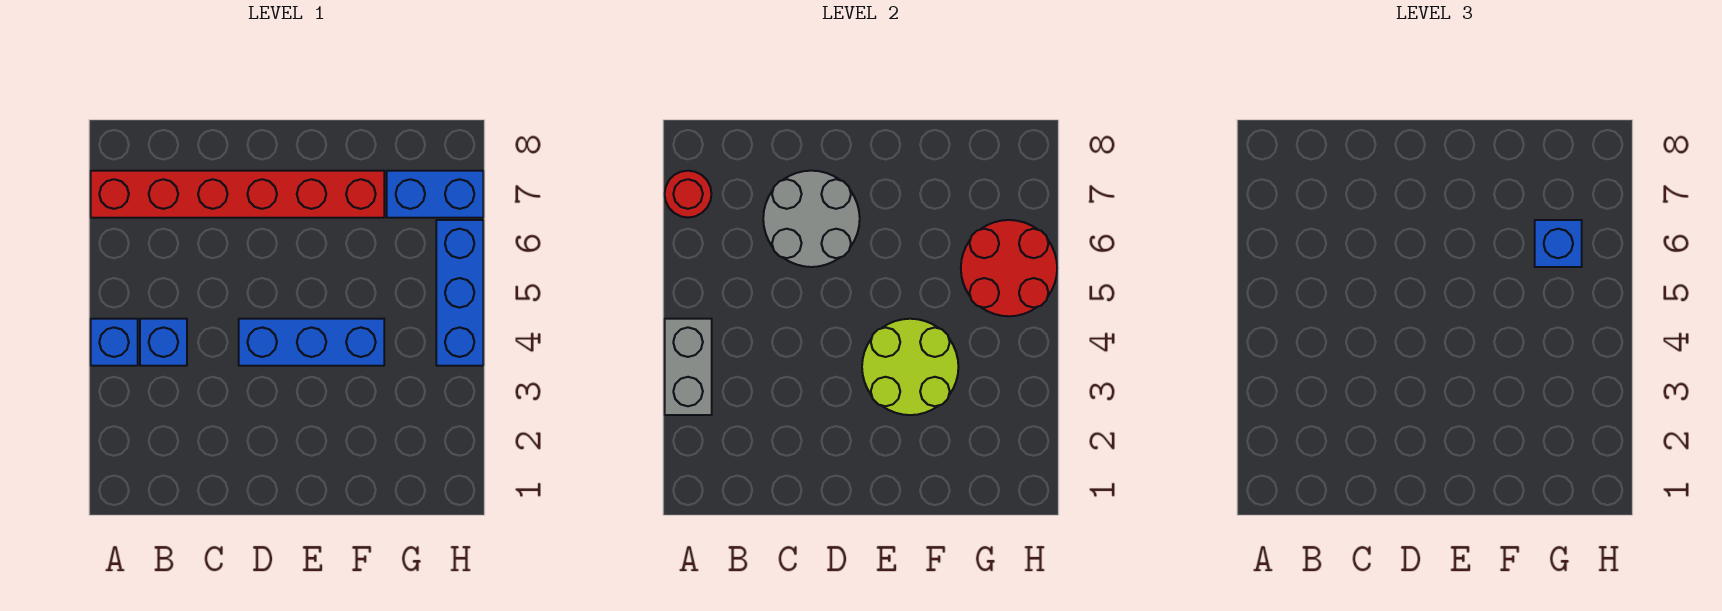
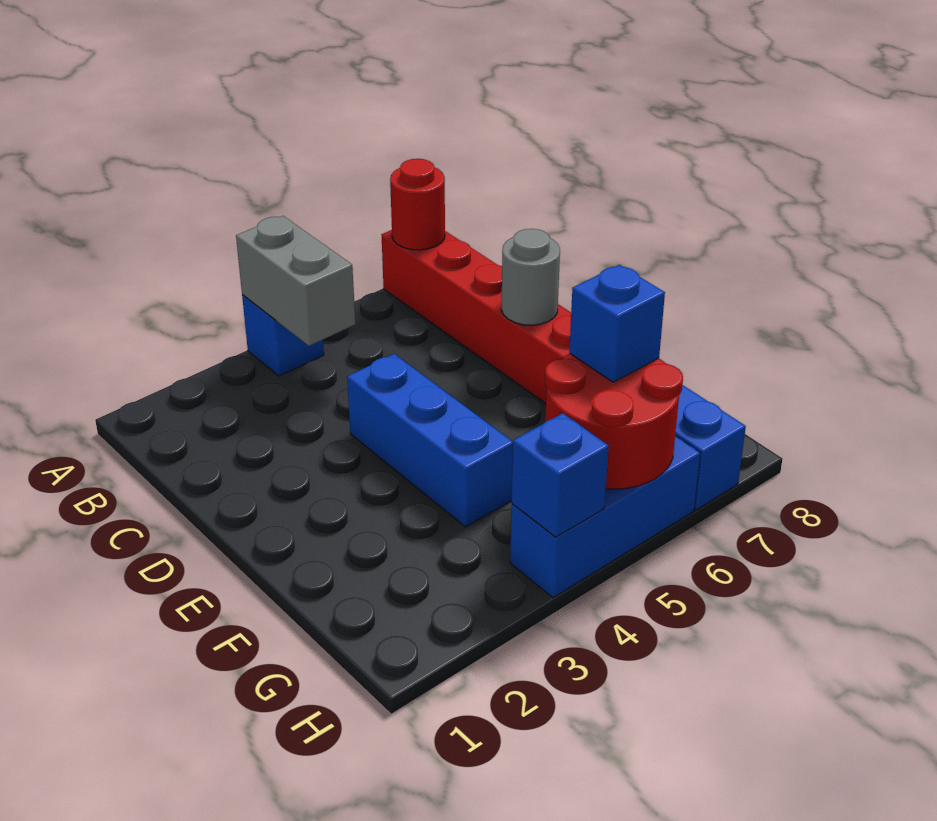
grey brick A3:A4 level 2 -> grey brick A4:B4 level 2
blue brick B4 level 1 -> blue brick H4 level 2
grey round brick C6:D7 level 2 -> grey round brick D7 level 2
lime round brick E3:F4 level 2 -> none

